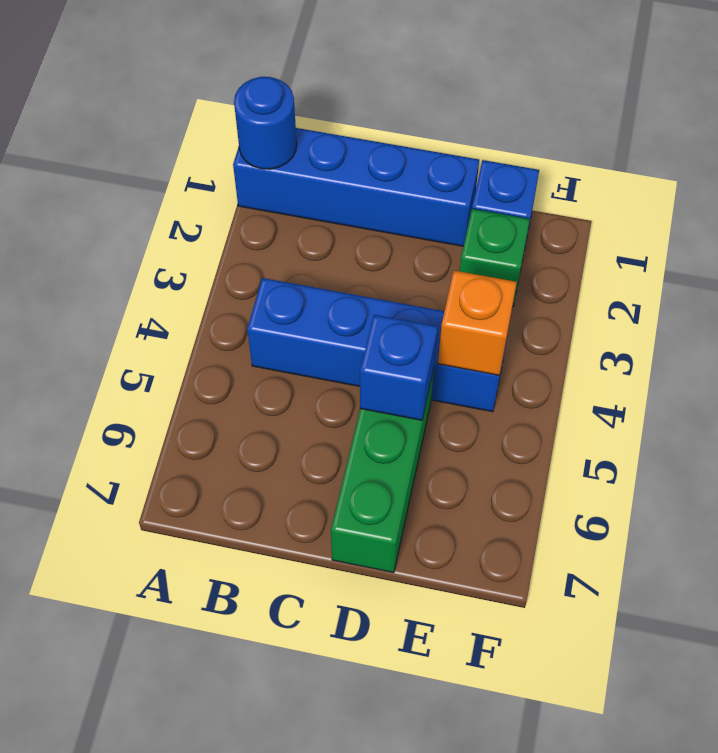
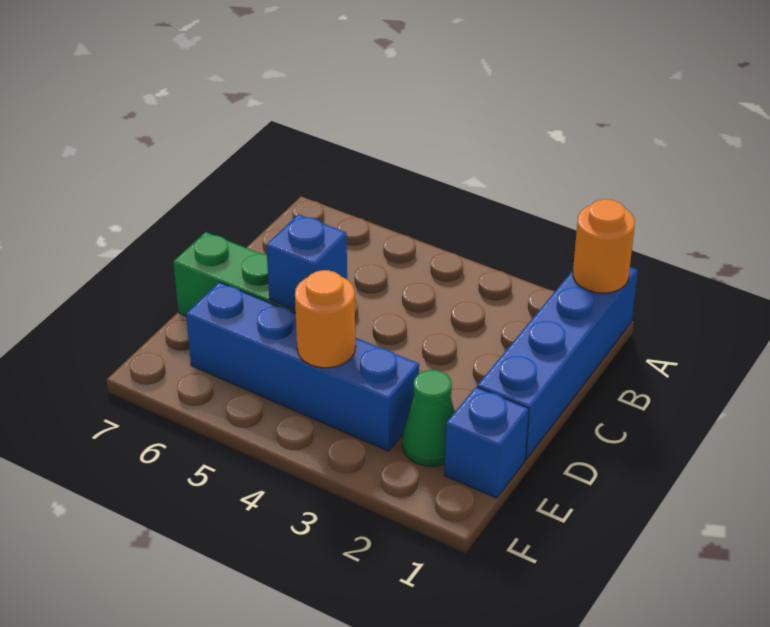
blue round brick A1 level 2 -> orange round brick A1 level 2
blue brick B4:E4 level 1 -> blue brick E3:E6 level 1
green brick E2 level 1 -> green cone E2 level 1
orange brick E4 level 2 -> orange round brick E4 level 2

